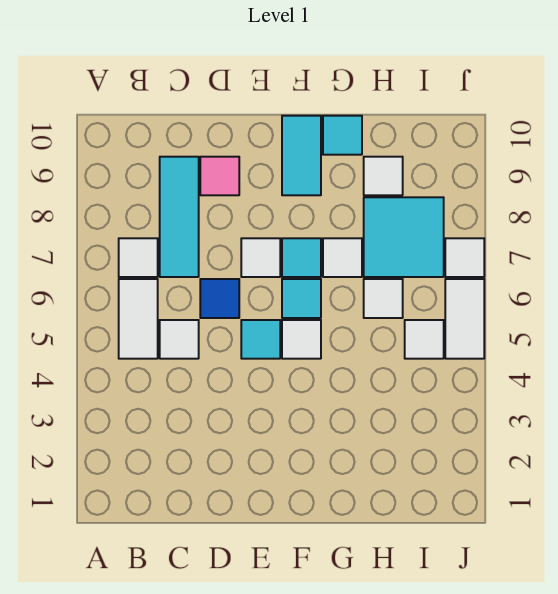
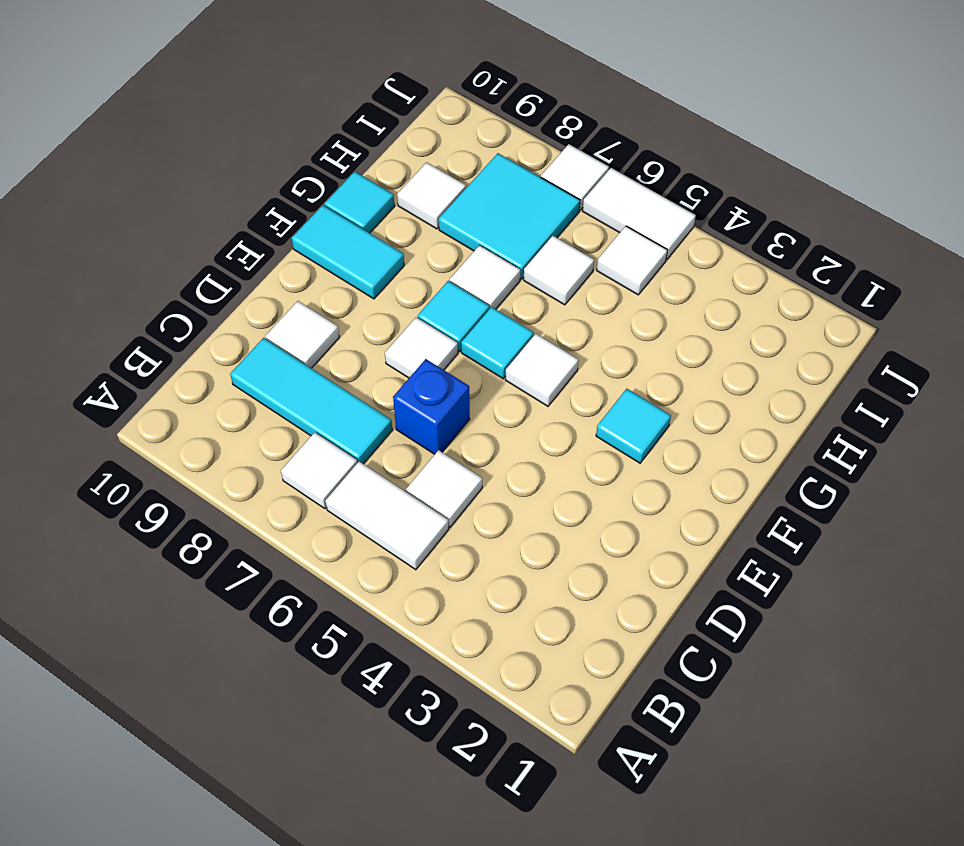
blue tile D6 level 1 -> blue brick D6 level 1
pink tile D9 level 1 -> white tile D9 level 1
cyan tile E5 level 1 -> cyan tile F3 level 1

